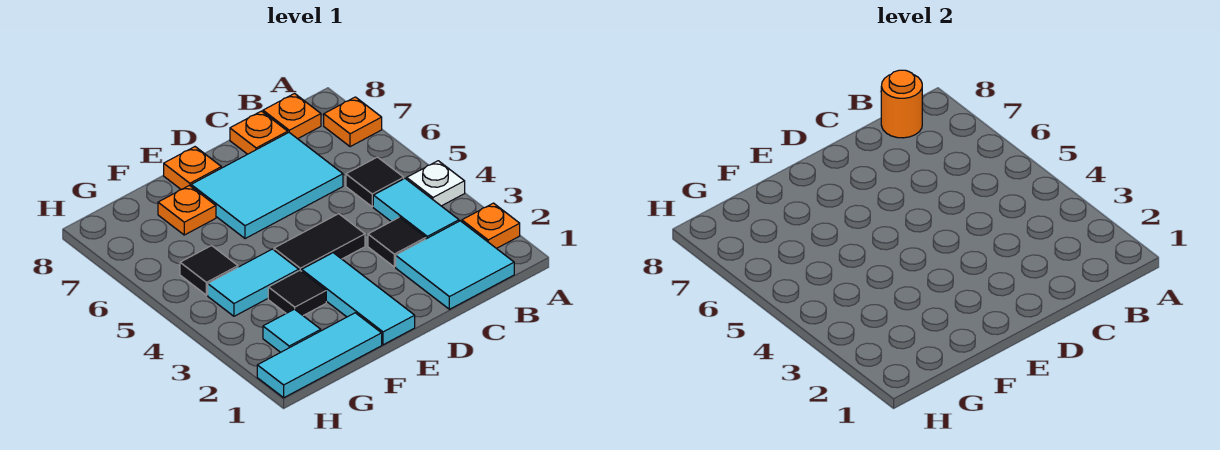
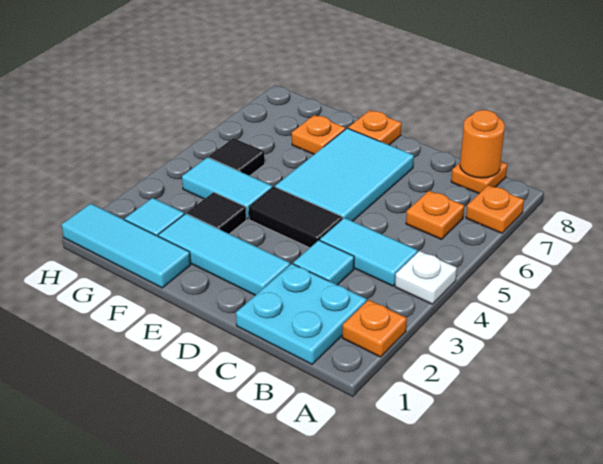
cyan tile B1:C2 level 1 -> cyan plate B1:C2 level 1
cyan tile B3:B4 level 1 -> cyan tile B4:C4 level 1
black tile B5 level 1 -> none
black tile C3 level 1 -> cyan tile C3 level 1
cyan tile C6:E7 level 1 -> cyan tile D5:E7 level 1
orange plate C8 level 1 -> orange plate B6 level 1
cyan tile E1:E3 level 1 -> cyan tile D2:F2 level 1

